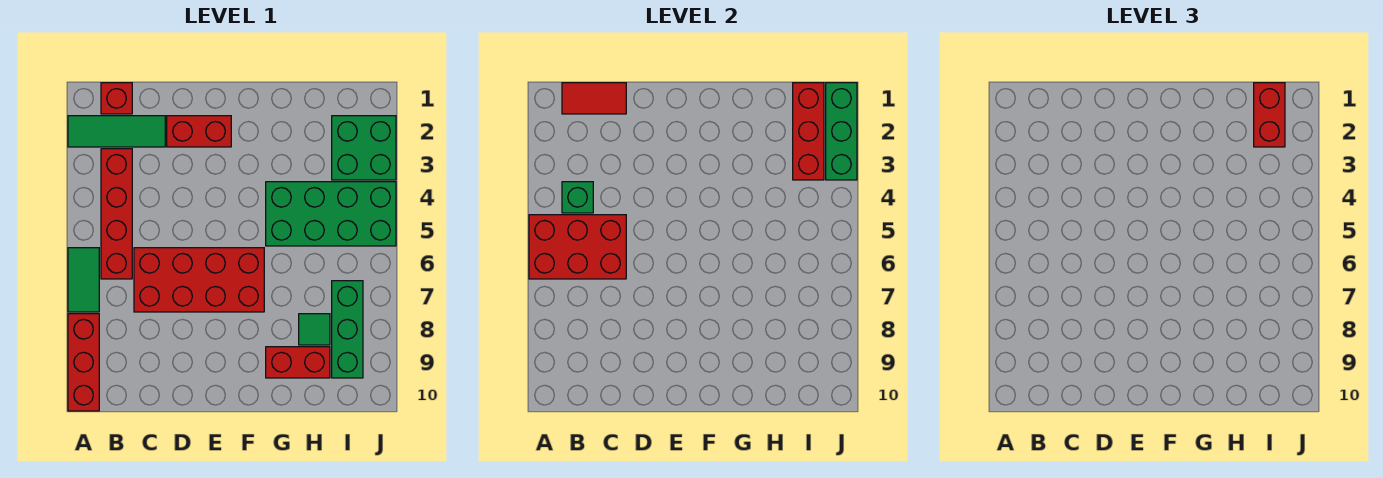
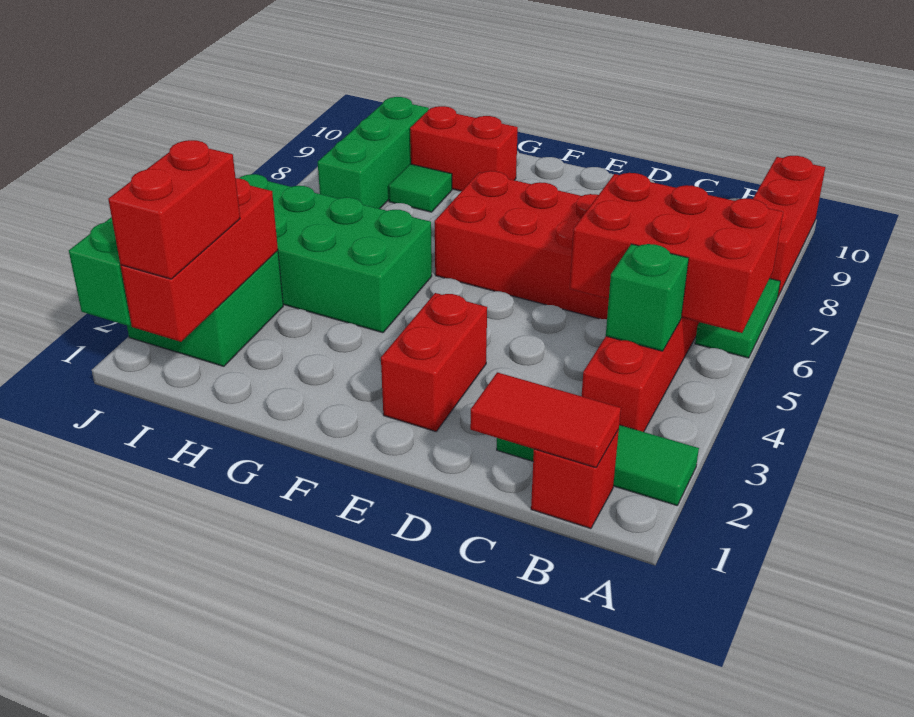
red brick D2:E2 level 1 -> red brick E2:E3 level 1

